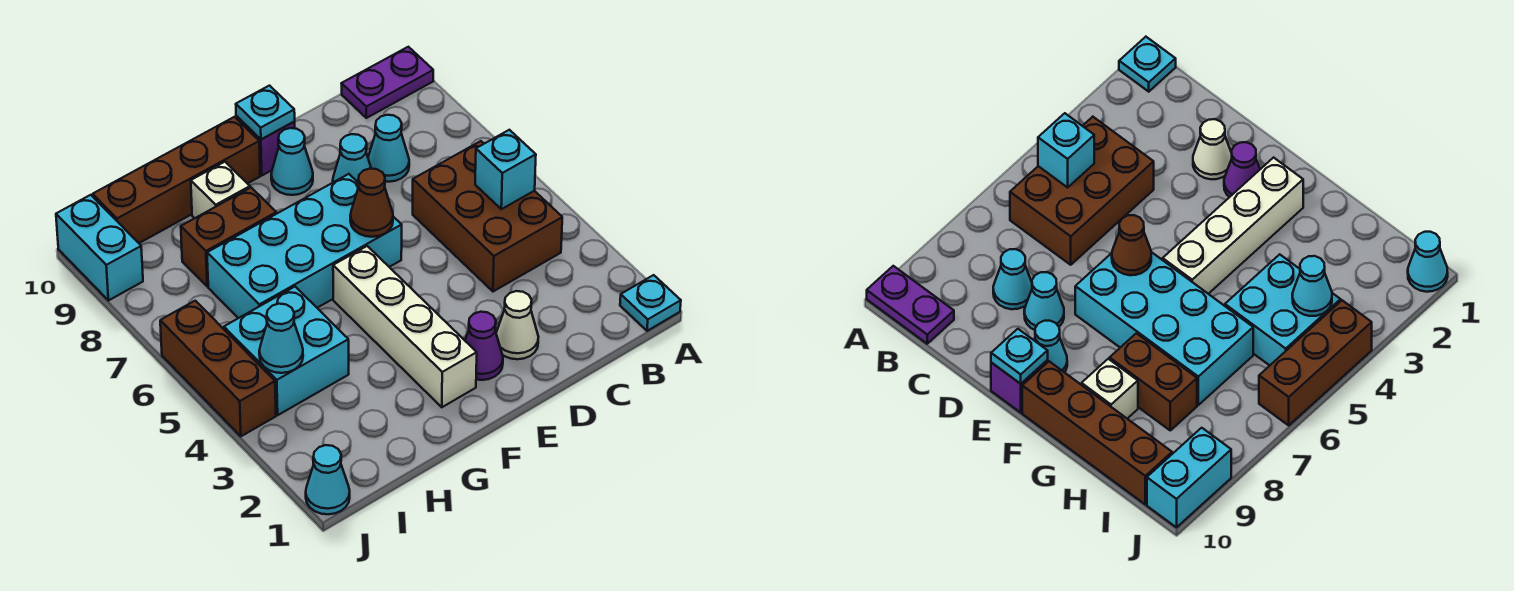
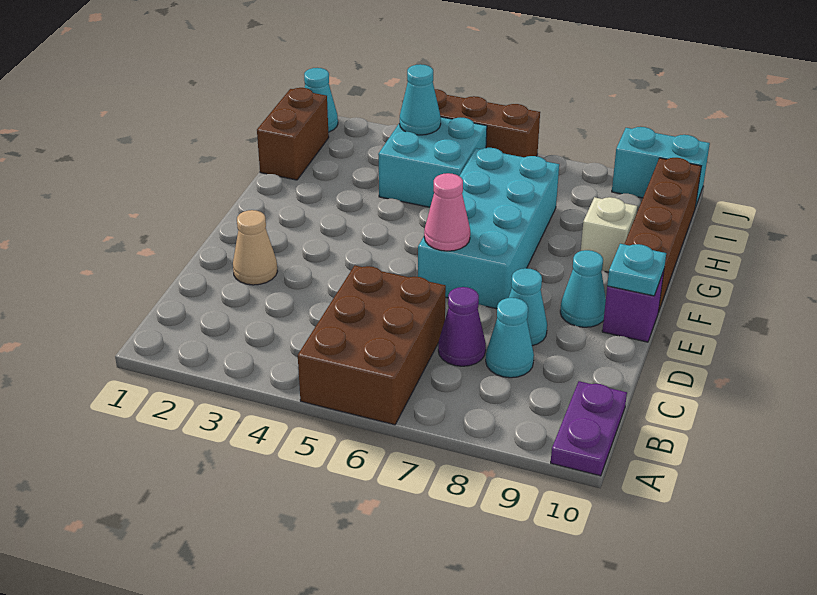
cyan plate A1 level 1 -> none
brown brick B4:C6 level 1 -> brown brick A5:C6 level 1
cyan brick B5 level 2 -> none
white cone D2 level 1 -> tan cone D2 level 1
purple cone E2 level 1 -> purple cone C7 level 1
brown cone E6 level 2 -> pink cone E6 level 2
white brick F2:F5 level 1 -> none
brown brick G8:H8 level 1 -> brown brick H1:I1 level 1

